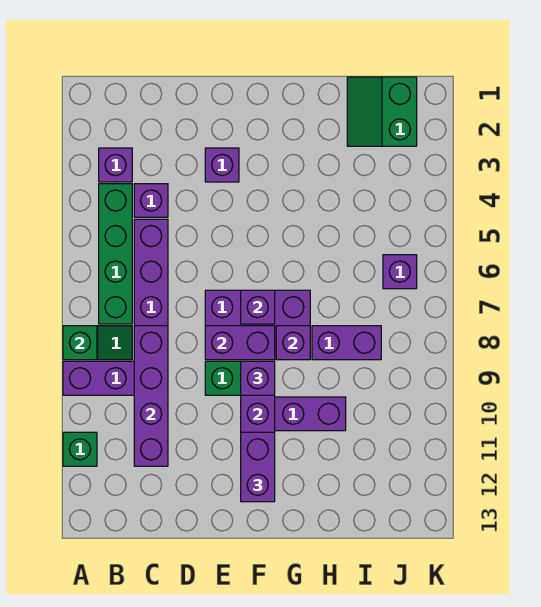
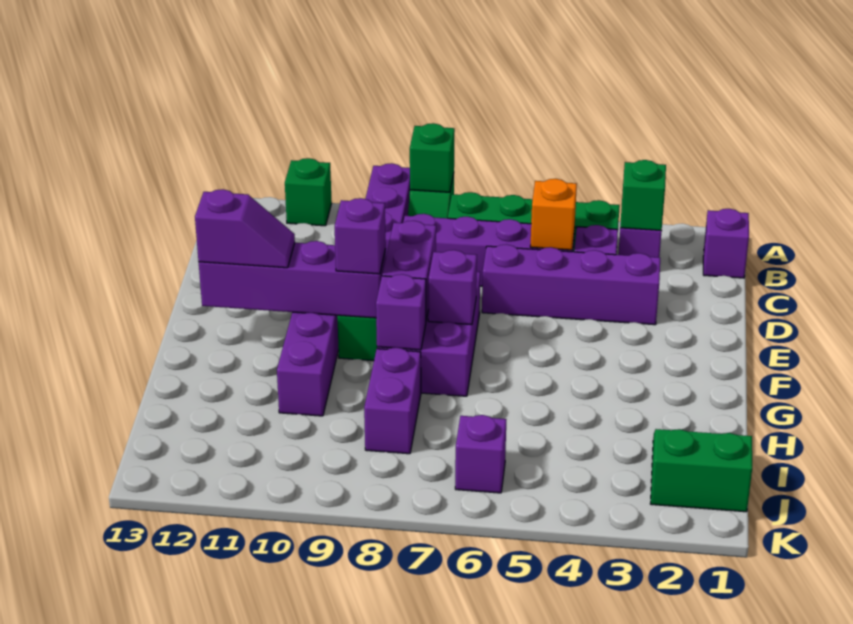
none -> green brick B3 level 2
none -> orange brick C5 level 2
purple brick C8:C11 level 2 -> purple brick D3:D6 level 1
purple brick E3 level 1 -> purple brick B1 level 1
purple brick F11:F12 level 3 -> purple slope F11:F12 level 3 top 12

